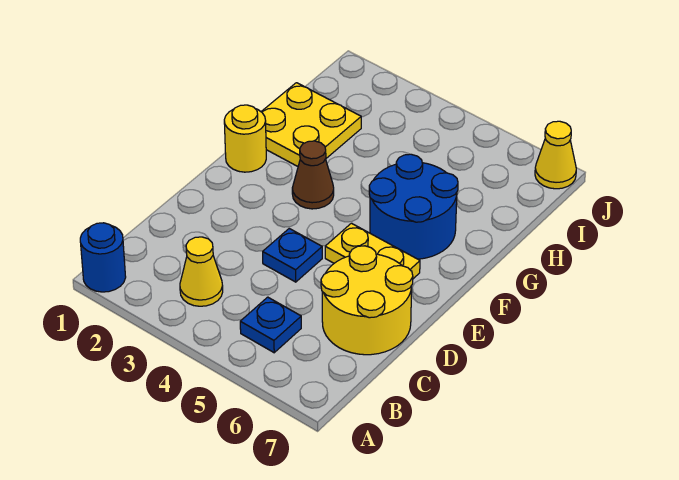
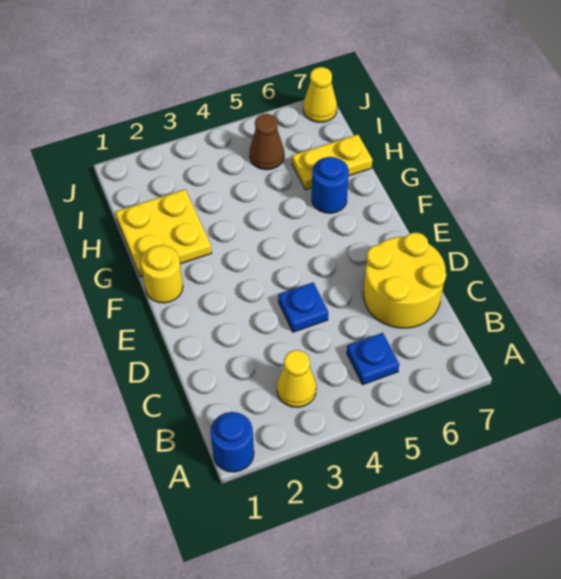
yellow plate E5:E6 level 1 -> yellow plate H6:H7 level 1
brown cone F3 level 1 -> brown cone I5 level 1
blue round brick F5:G6 level 1 -> blue round brick G6 level 1

